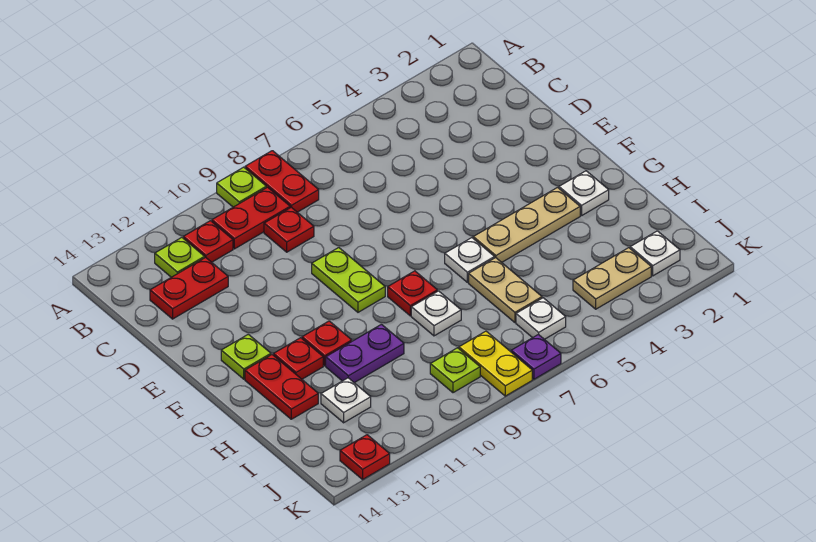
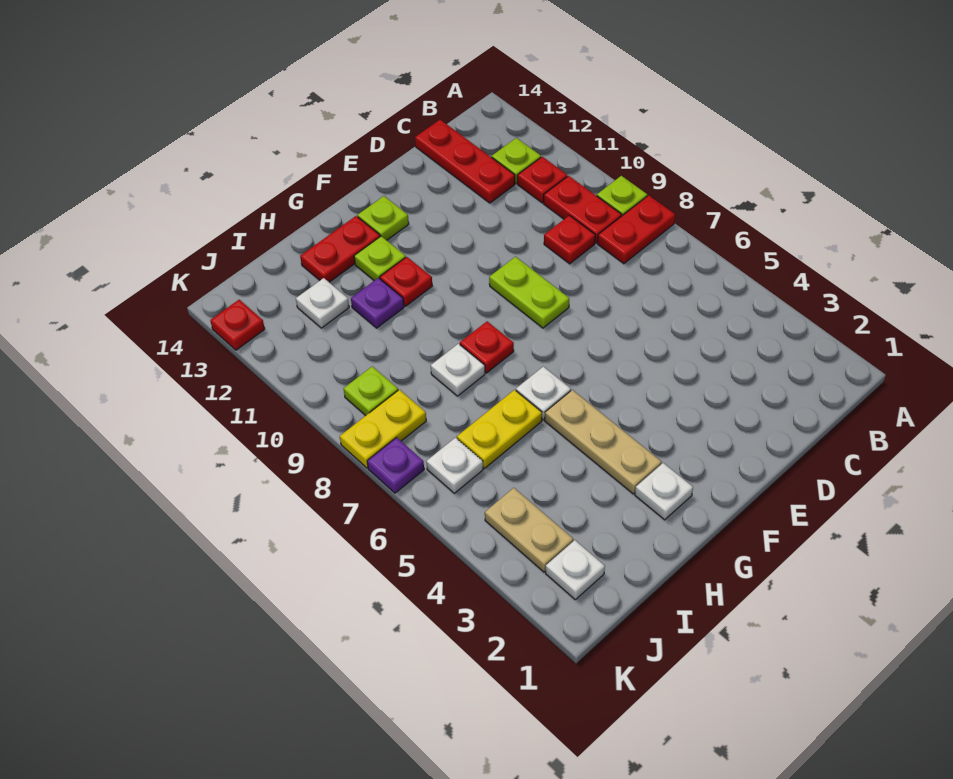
red plate C12:C13 level 1 -> red plate C12:C14 level 1
lime plate E9:F9 level 1 -> lime plate E8:E9 level 1
red plate G12 level 1 -> lime plate G12 level 1
tan plate H6:I6 level 1 -> yellow plate H6:I6 level 1
purple plate H10:H11 level 1 -> purple plate H11 level 1

